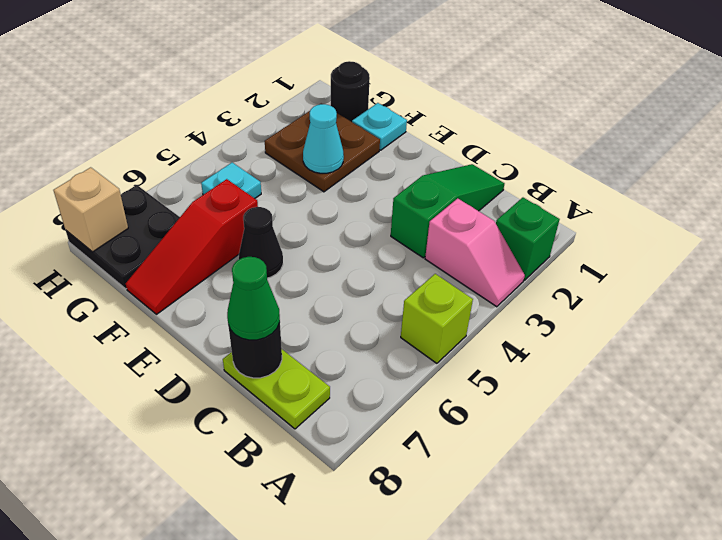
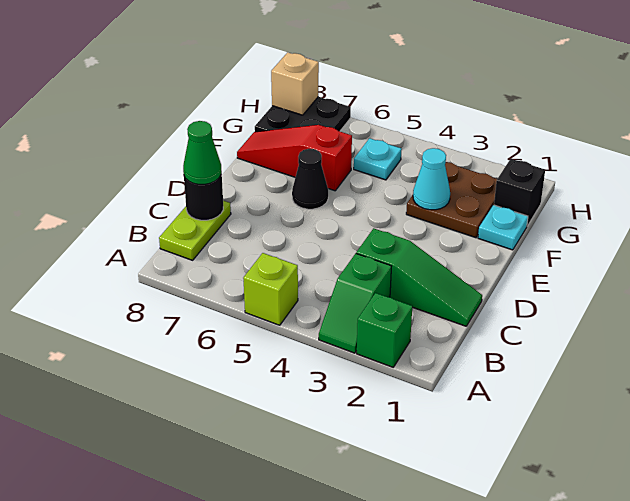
pink slope A3:B3 level 1 top B -> green slope A3:B3 level 1 top B
black round brick G1 level 1 -> black brick G1 level 1

